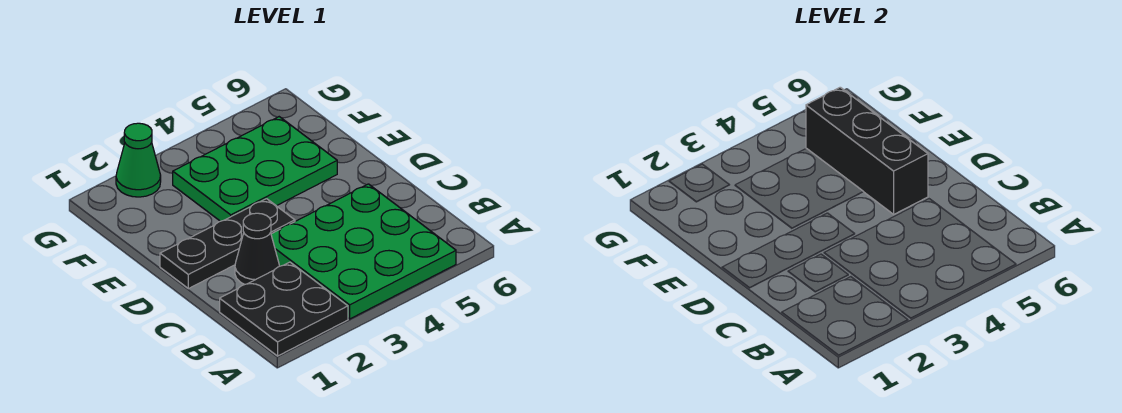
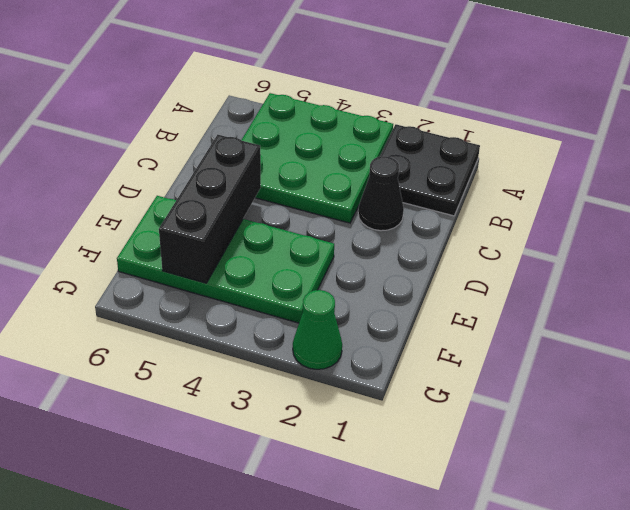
black plate D1:D3 level 1 -> none
green plate E3:F5 level 1 -> green plate E3:F6 level 1

